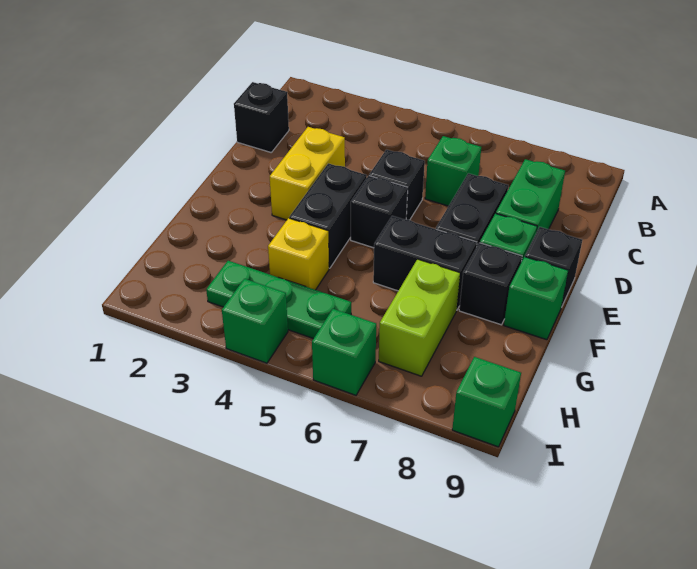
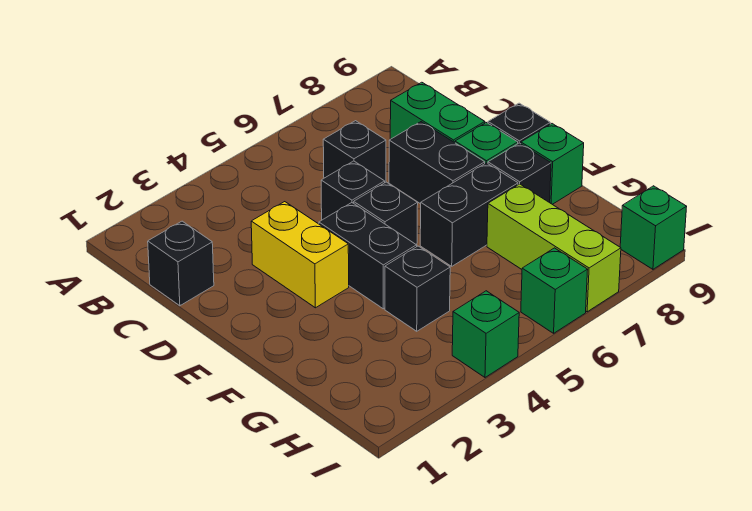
green brick C6 level 1 -> black brick C6 level 1
yellow brick G4 level 1 -> black brick G4 level 1
lime brick G7:H7 level 1 -> lime brick G7:I7 level 1
green plate H3:H5 level 1 -> none

